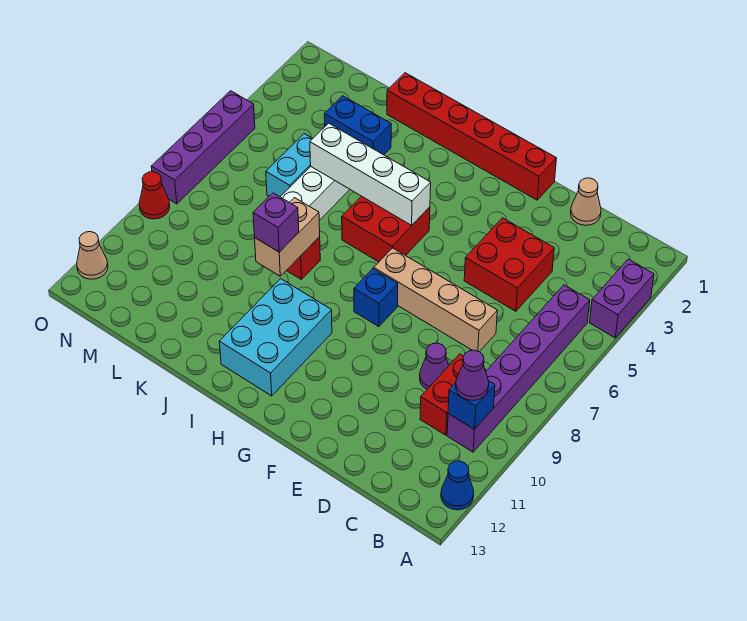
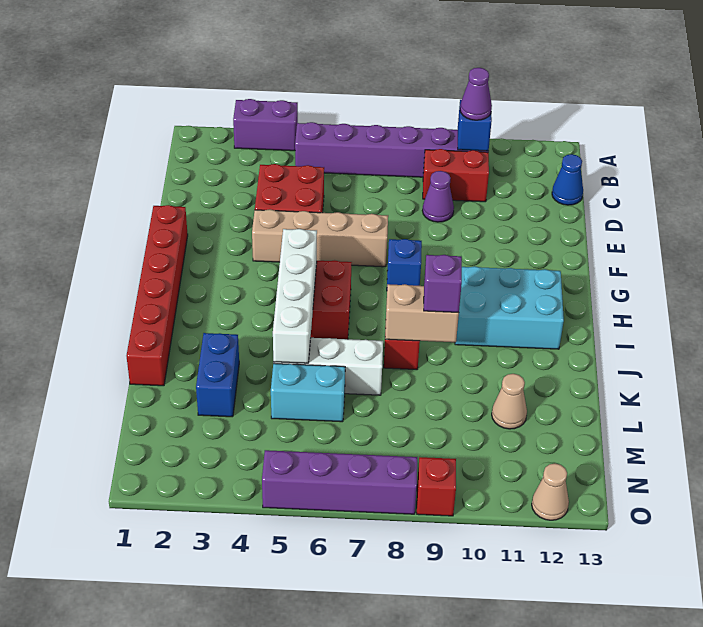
blue cone A12 level 1 -> blue cone C13 level 1
tan cone D1 level 1 -> tan cone L11 level 1
tan brick D7:G7 level 1 -> tan brick F4:F7 level 1
red cone O9 level 1 -> red brick O9 level 1

